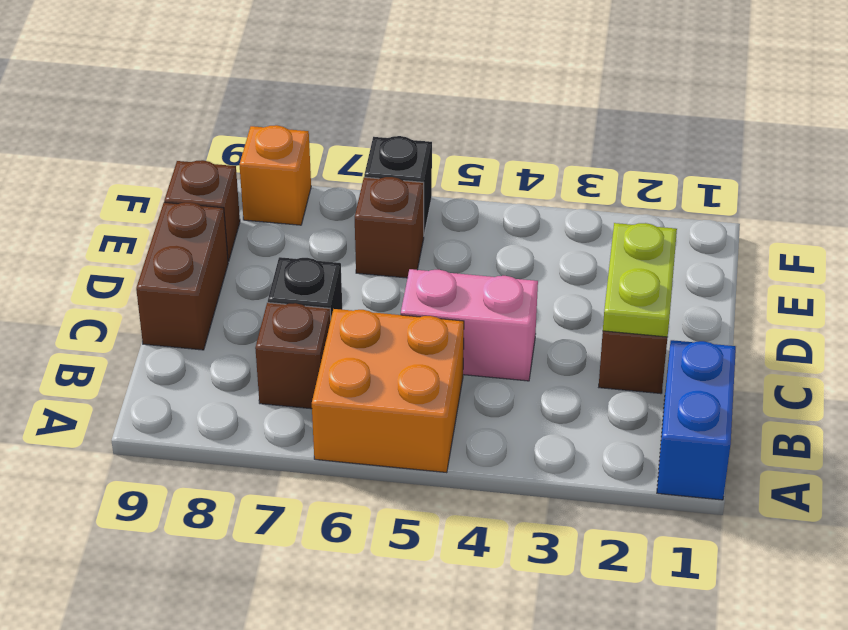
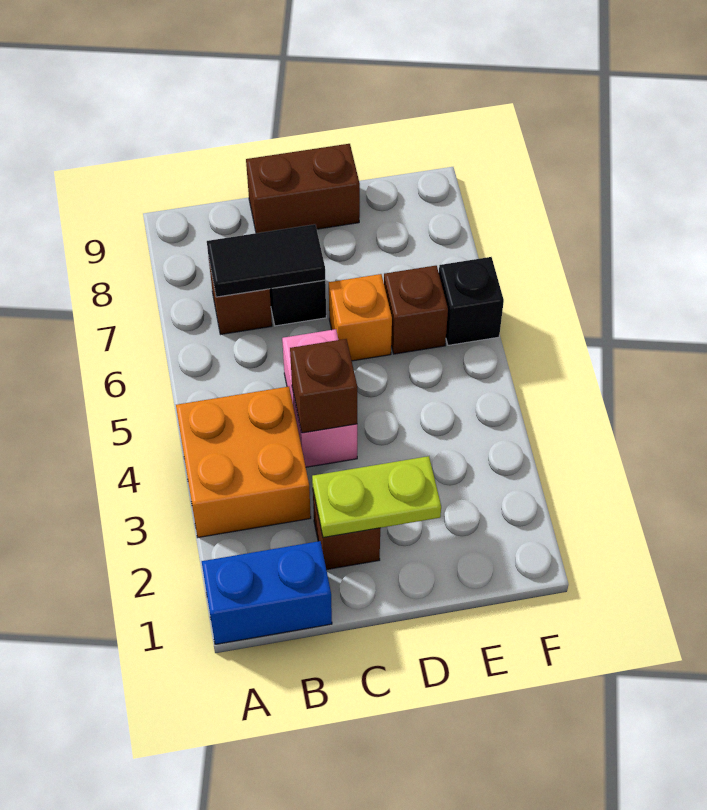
orange brick A5:B6 level 1 -> orange brick A3:B4 level 1
none -> black tile B7:C7 level 2
brown brick E9 level 1 -> brown brick C4 level 2
orange brick F8 level 1 -> orange brick D6 level 1

